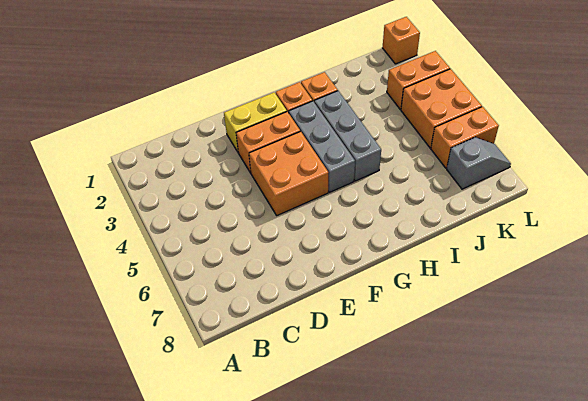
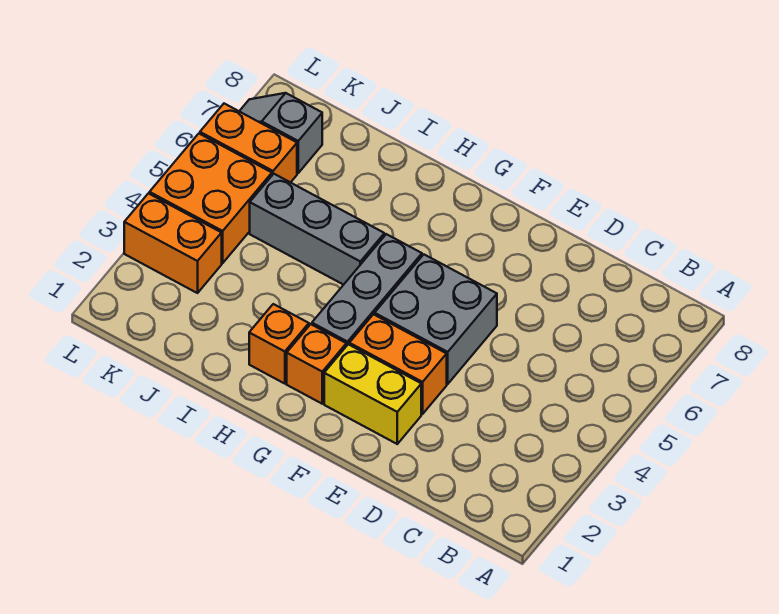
orange brick E4:F5 level 1 -> grey brick E4:F5 level 1
grey brick H3:H5 level 1 -> grey brick H5:J5 level 1
orange brick L1 level 1 -> none

